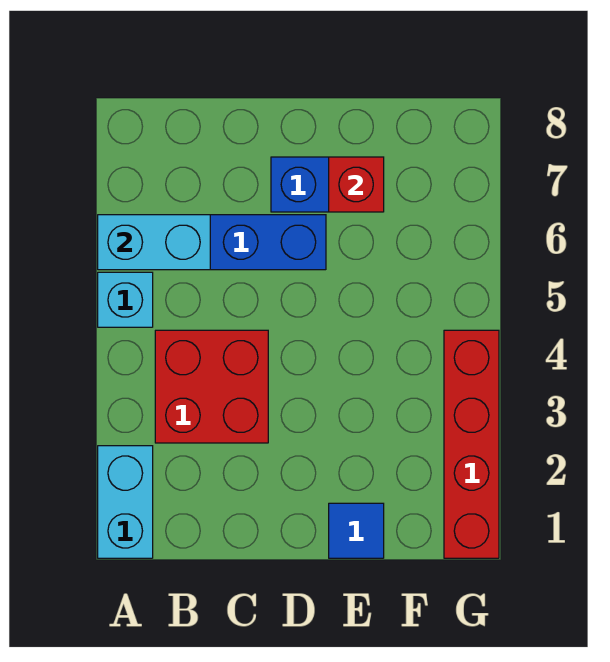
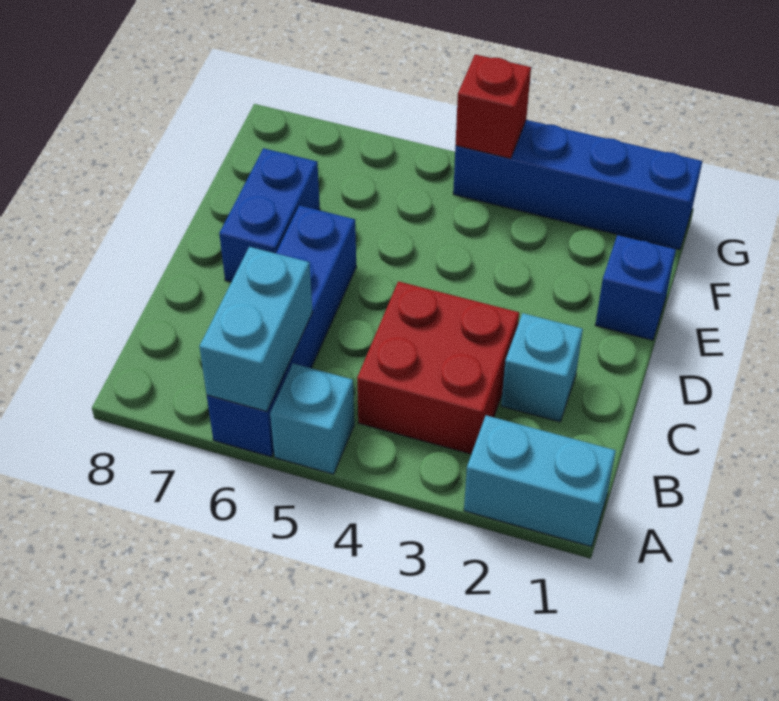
none -> cyan brick C2 level 1
blue tile E1 level 1 -> blue brick E1 level 1
red brick E7 level 2 -> red brick G4 level 2
red brick G1:G4 level 1 -> blue brick G1:G4 level 1

